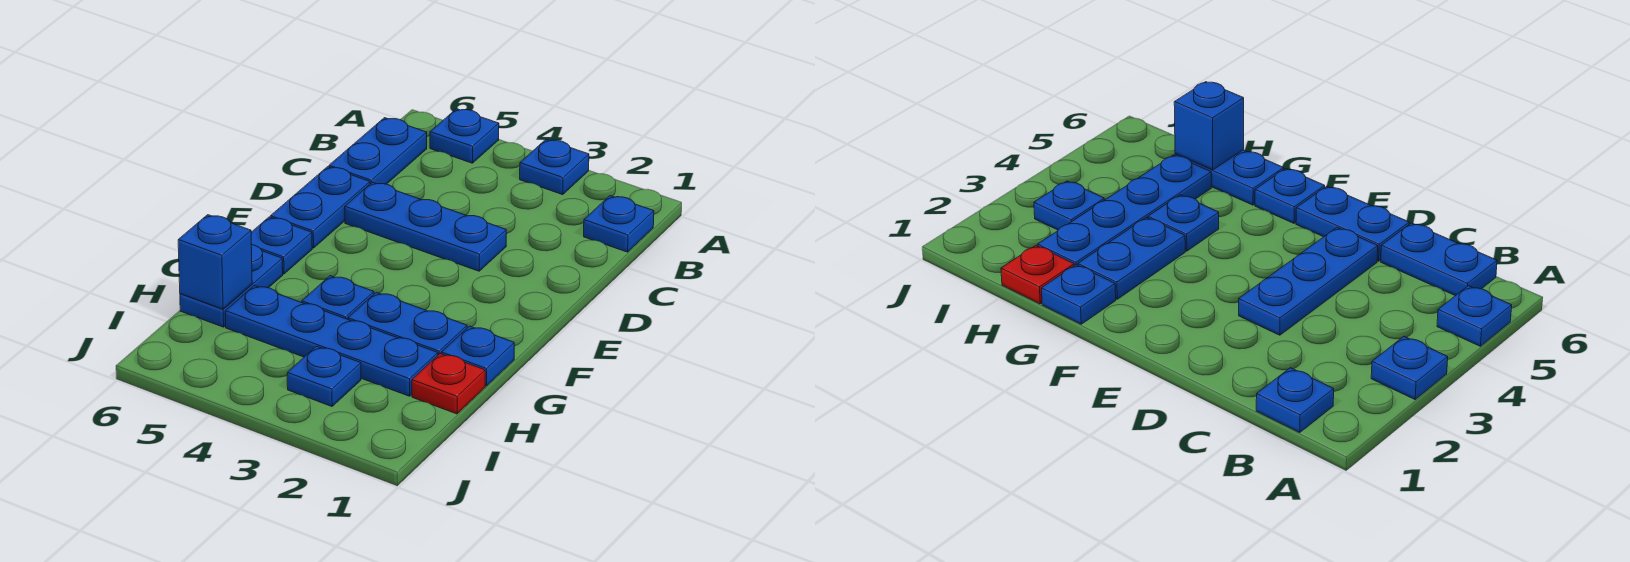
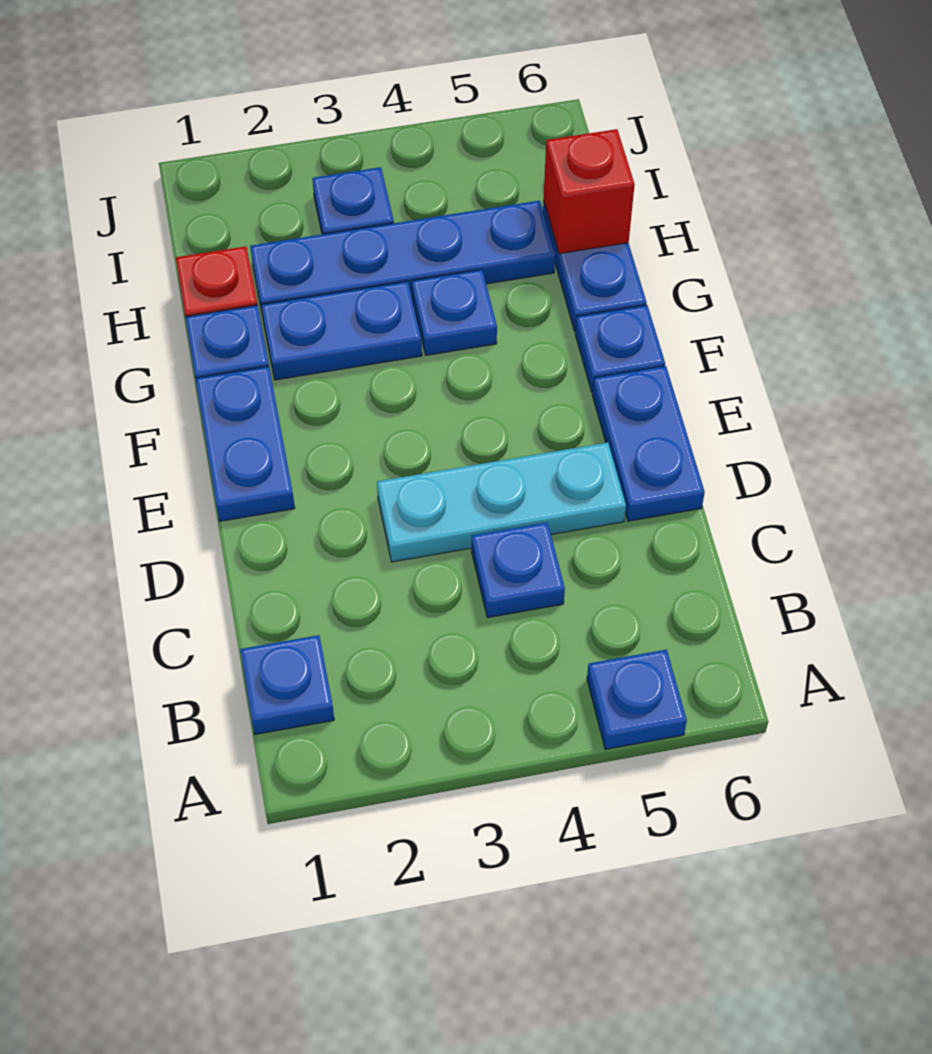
blue plate A3 level 1 -> blue plate C4 level 1
blue plate B6:C6 level 1 -> blue plate E1:F1 level 1
blue plate D3:D5 level 1 -> cyan plate D3:D5 level 1
blue brick H6 level 2 -> red brick H6 level 2

